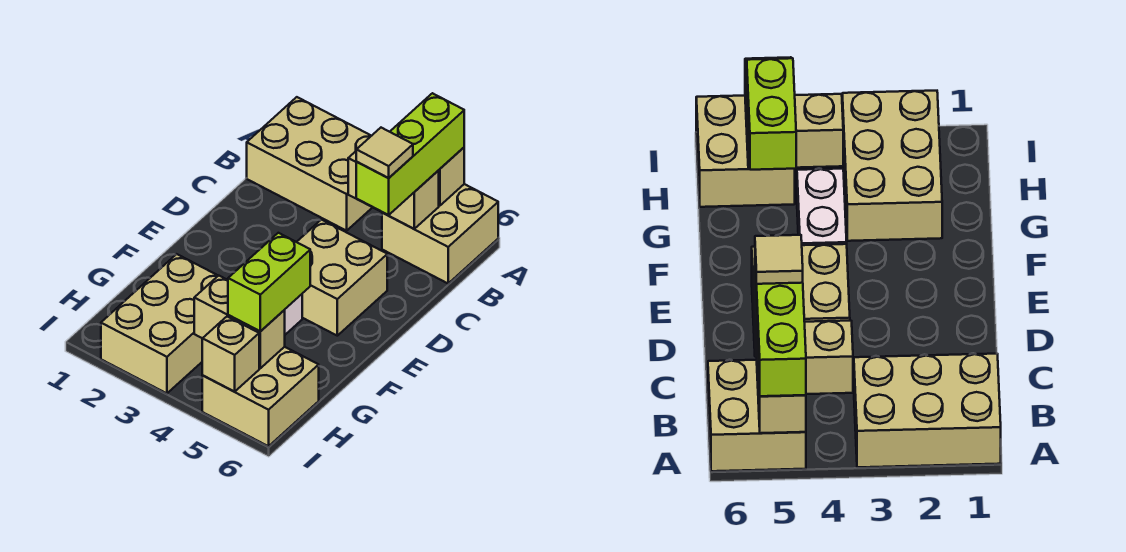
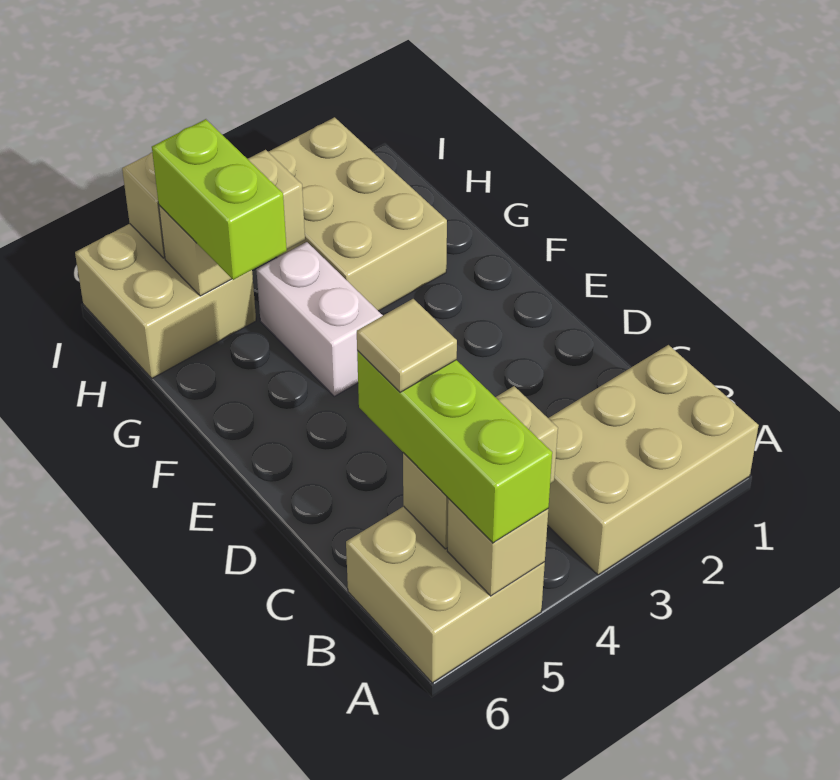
tan brick D4:E5 level 1 -> none

